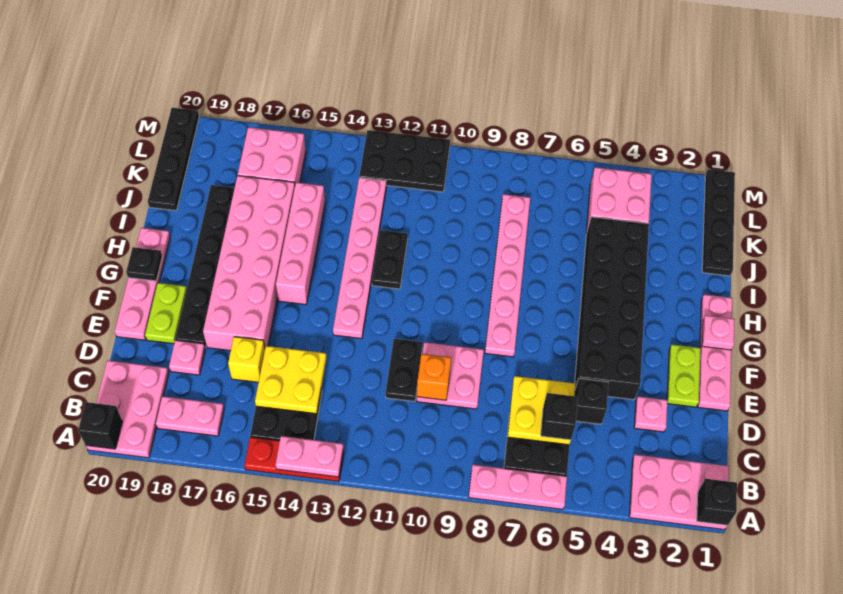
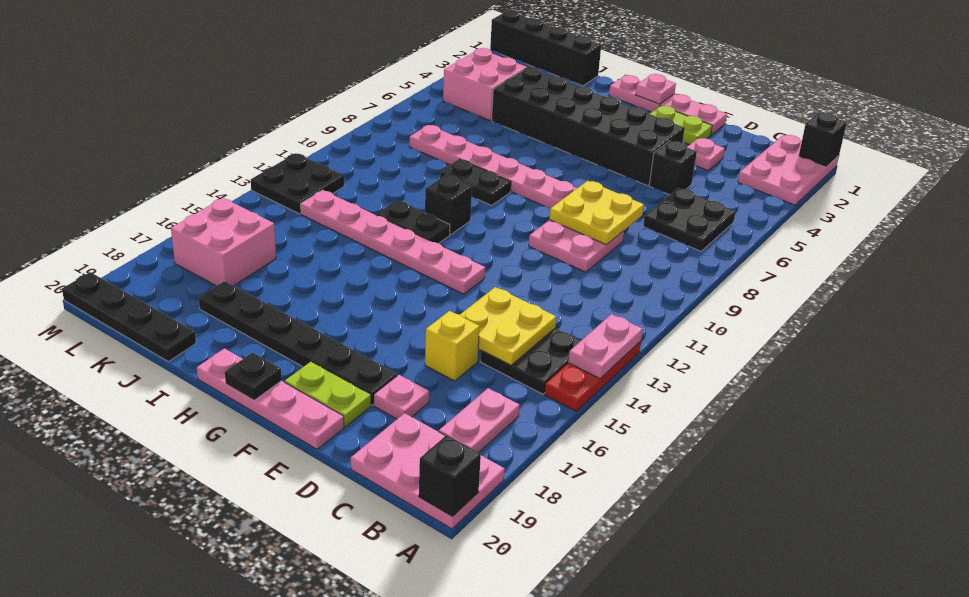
pink plate A6:A8 level 1 -> none
yellow plate C6:D7 level 2 -> yellow plate D8:E9 level 2
black brick C6 level 3 -> black brick H11 level 1
orange brick D10 level 2 -> none
black plate D11:E11 level 1 -> black plate H9:I9 level 1
pink brick E16:J17 level 1 -> none
pink brick G15:J15 level 1 -> none
black plate J1:M1 level 1 -> black brick J1:M1 level 1
black plate L11:M13 level 1 -> black plate L12:M13 level 1

